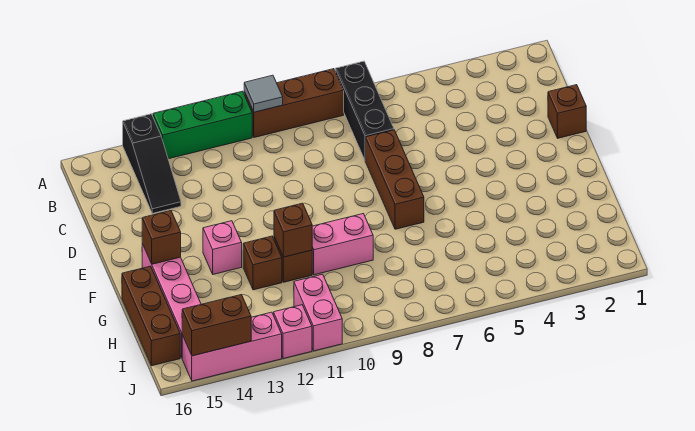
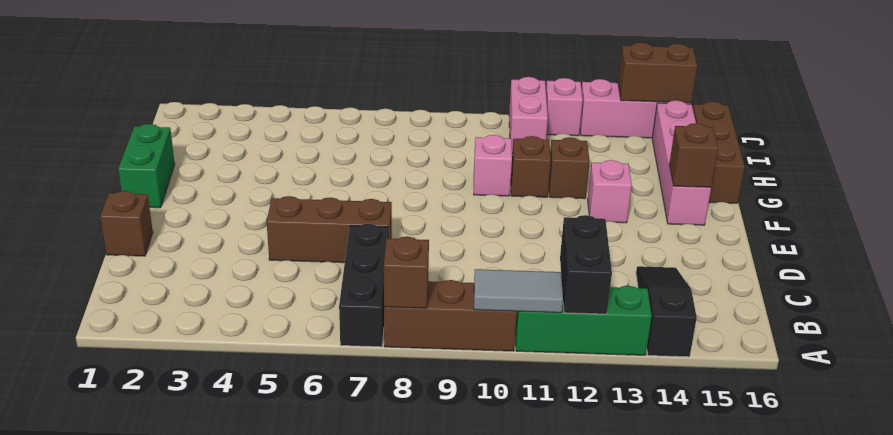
grey tile A10 level 2 -> grey tile A10:A11 level 2
none -> black brick A12:B12 level 2
brown brick D7:F7 level 1 -> brown brick D5:D7 level 1
none -> green brick F1:G1 level 1
pink brick G9:G10 level 1 -> pink brick G10 level 1
brown brick G11 level 2 -> brown brick A8 level 2

